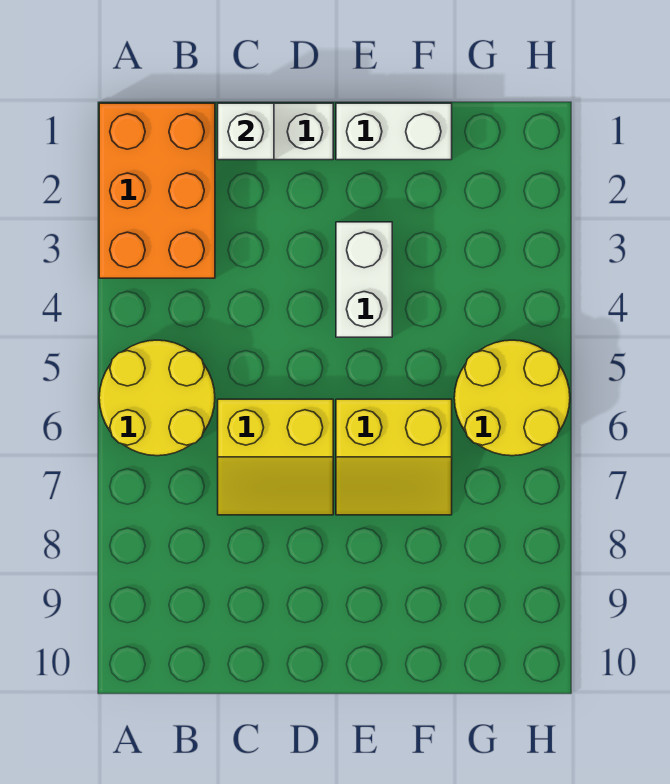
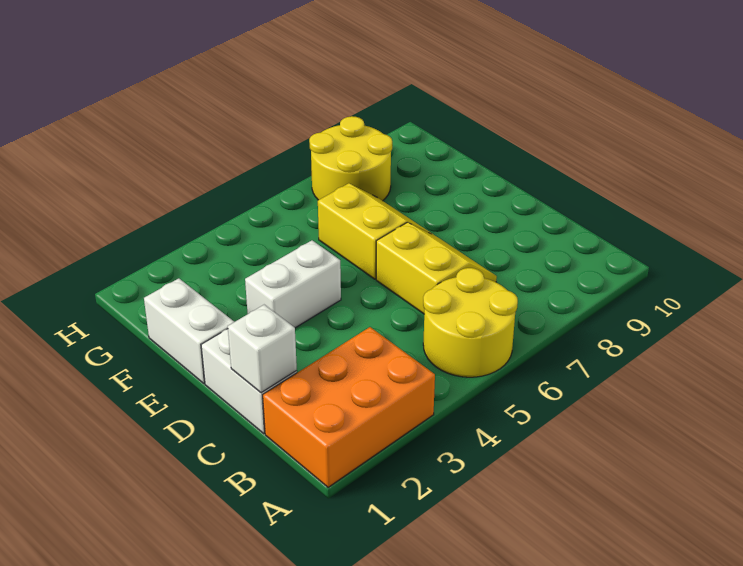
yellow round brick G5:H6 level 1 -> yellow round brick G7:H8 level 1

